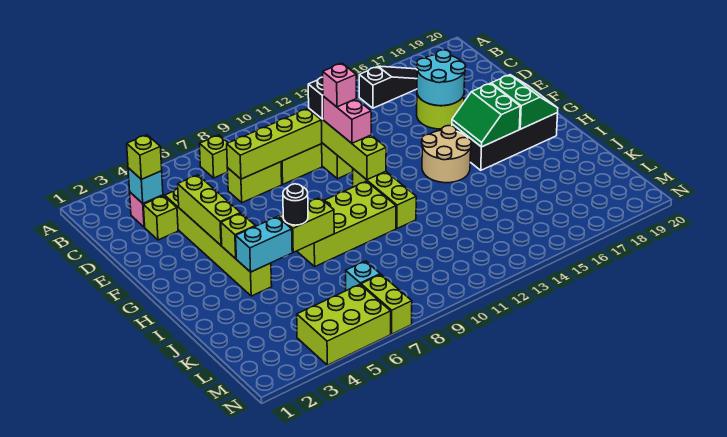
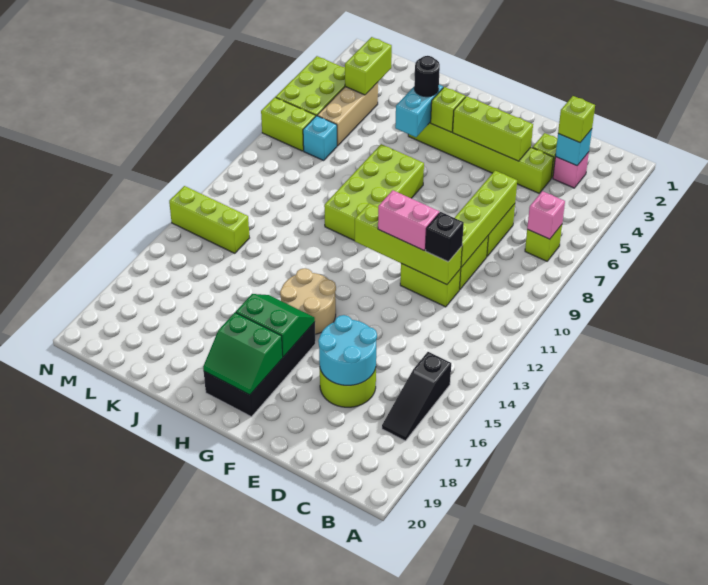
pink brick E11 level 4 -> pink brick B7 level 2
lime brick G11:I11 level 1 -> lime brick L13:N13 level 1
lime brick I6:I7 level 2 -> lime brick L3:L4 level 2
black round brick I6 level 3 -> black round brick I4 level 3
none -> tan brick L4:L6 level 1

